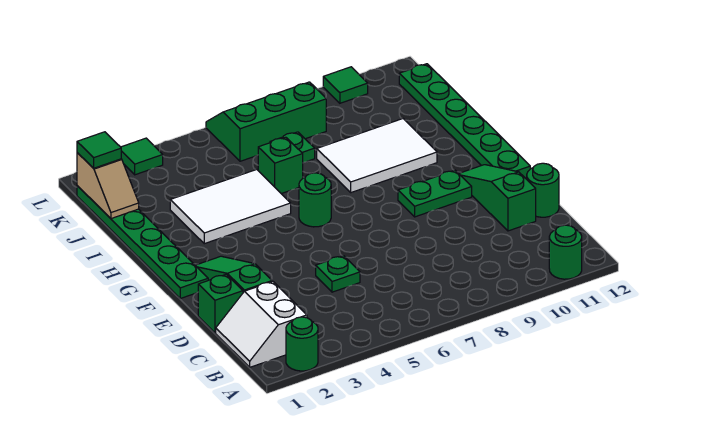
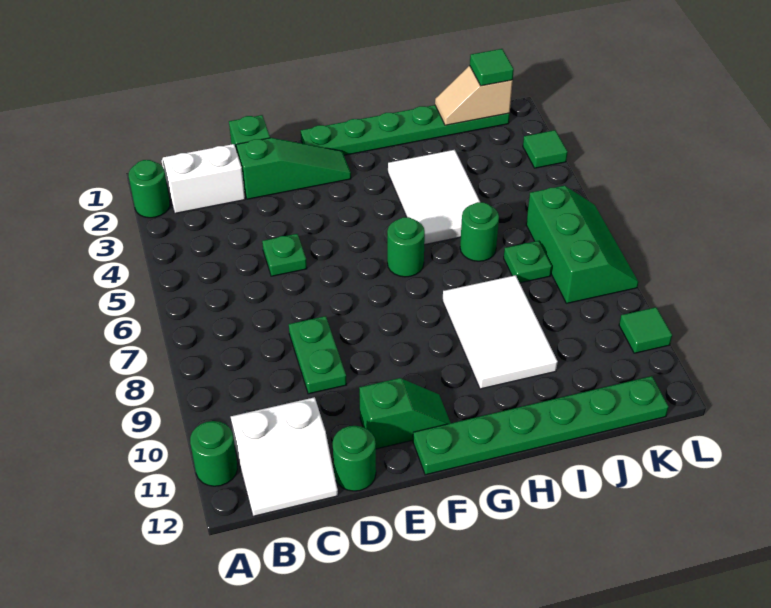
none -> white slope B11:C12 level 1 top 11
green slope D11:F11 level 1 top D -> green slope E11:F11 level 1 top E
green plate F9:F10 level 1 -> green plate D8:D9 level 1
green brick I6 level 1 -> green round brick I6 level 1

